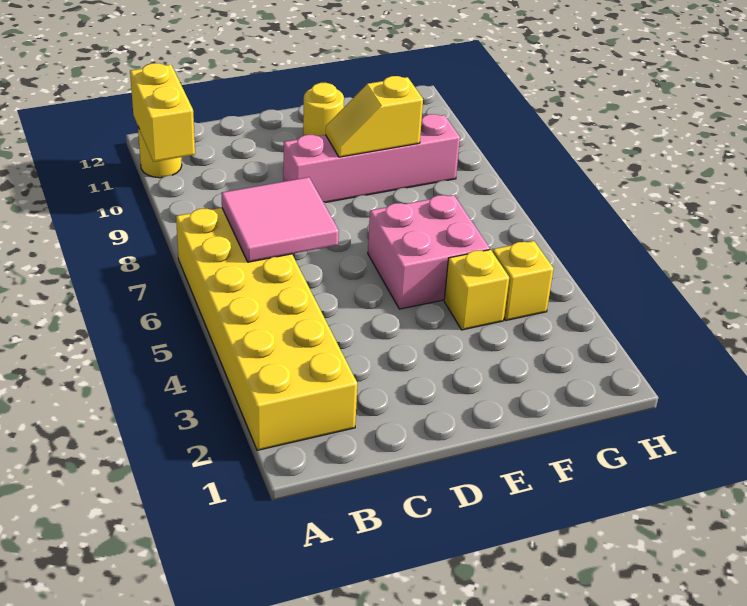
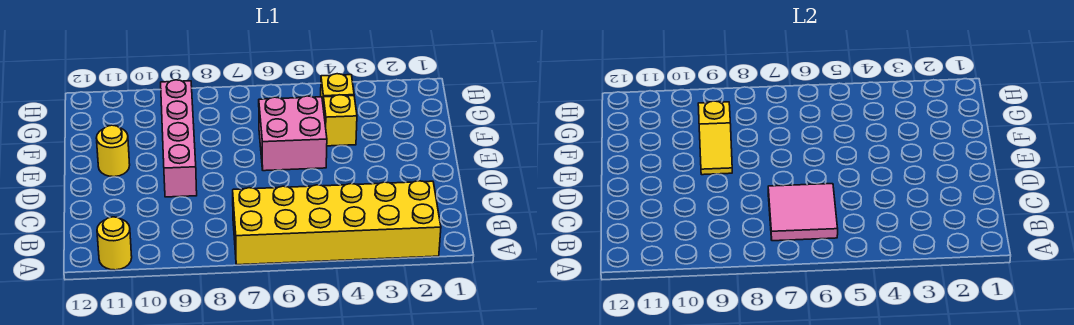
yellow brick A10:A11 level 2 -> none

